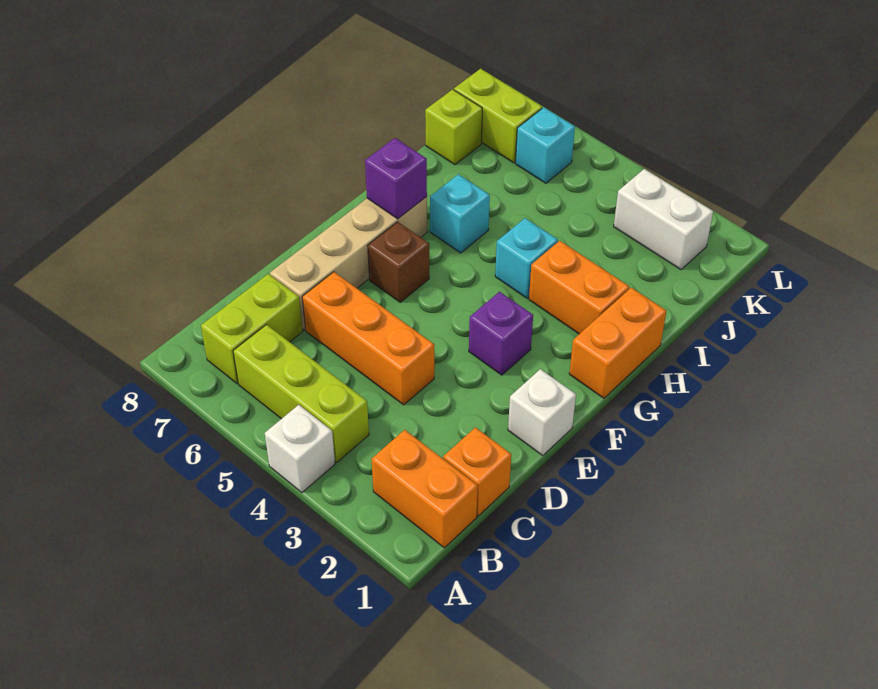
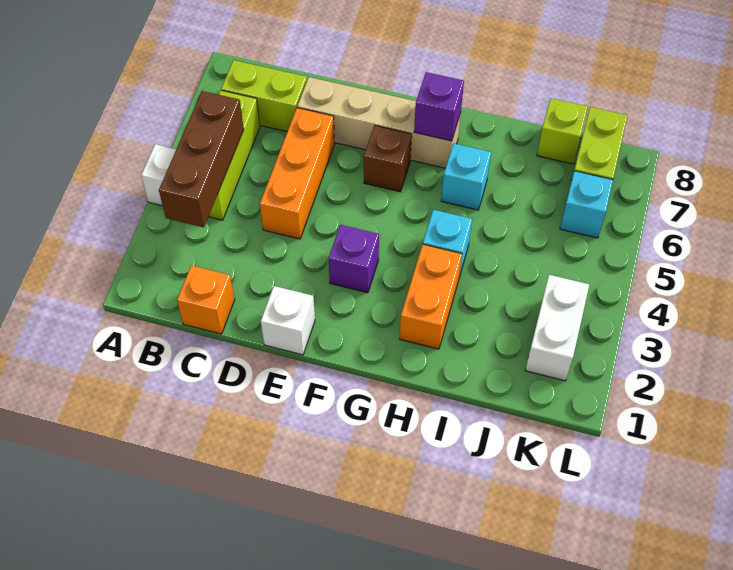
orange brick B1:B2 level 1 -> none
none -> brown brick B3:B5 level 2
orange brick G1:H1 level 1 -> none

